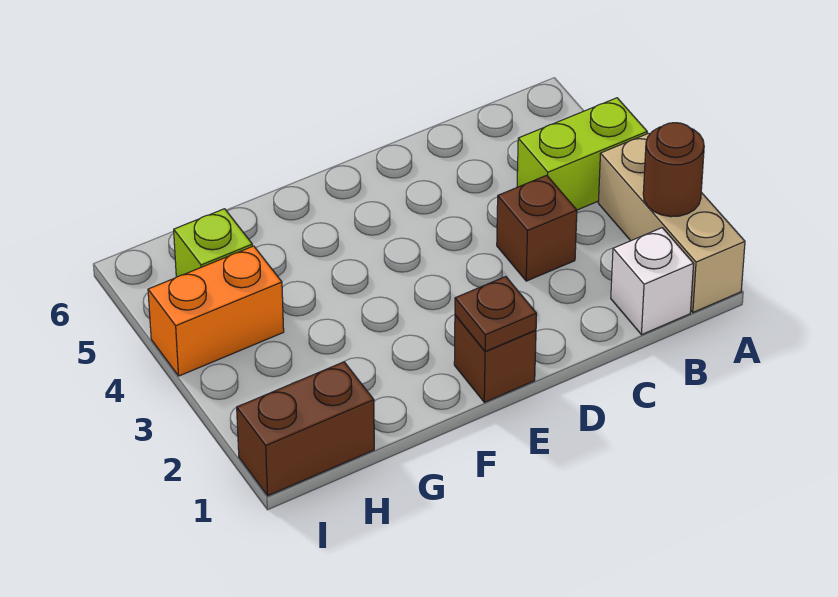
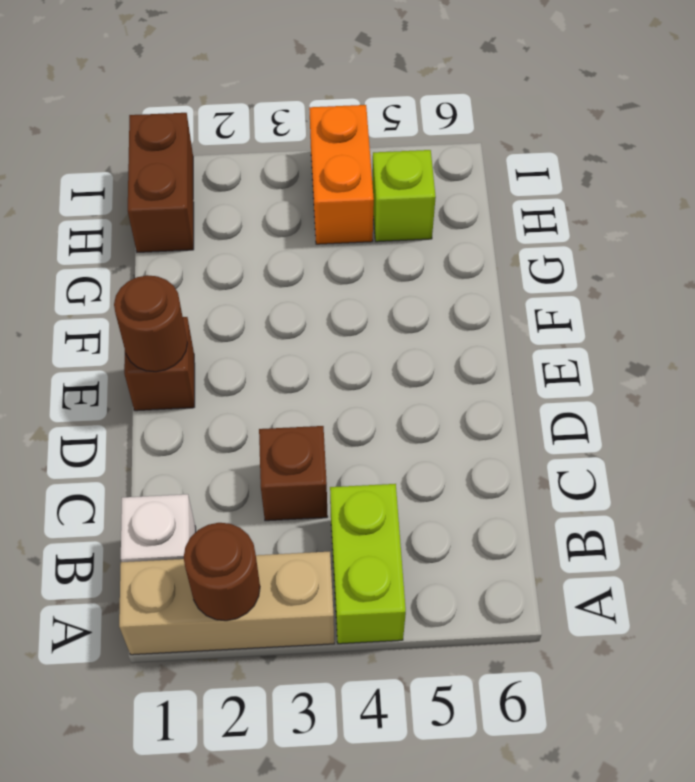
brown plate E1 level 2 -> brown round brick E1 level 2

